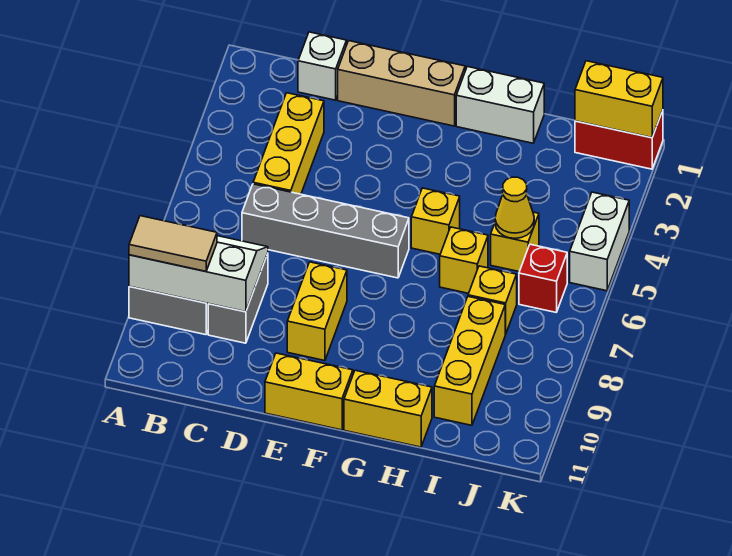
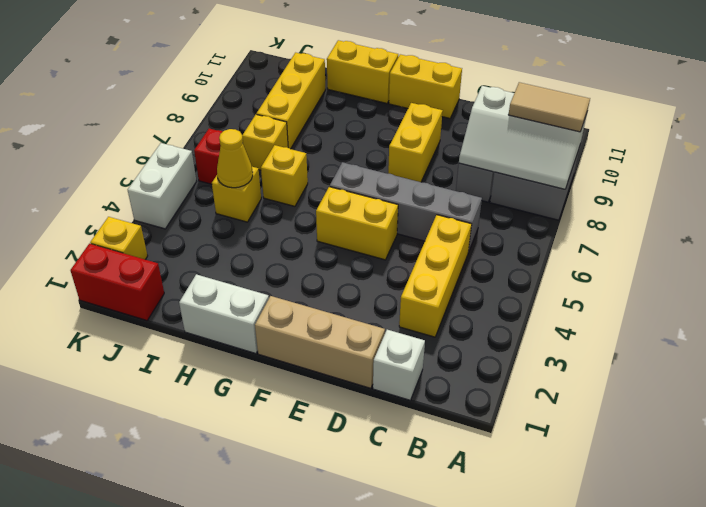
yellow brick G5 level 1 -> yellow brick K2 level 1
yellow brick J1:K1 level 2 -> yellow brick E5:F5 level 1

